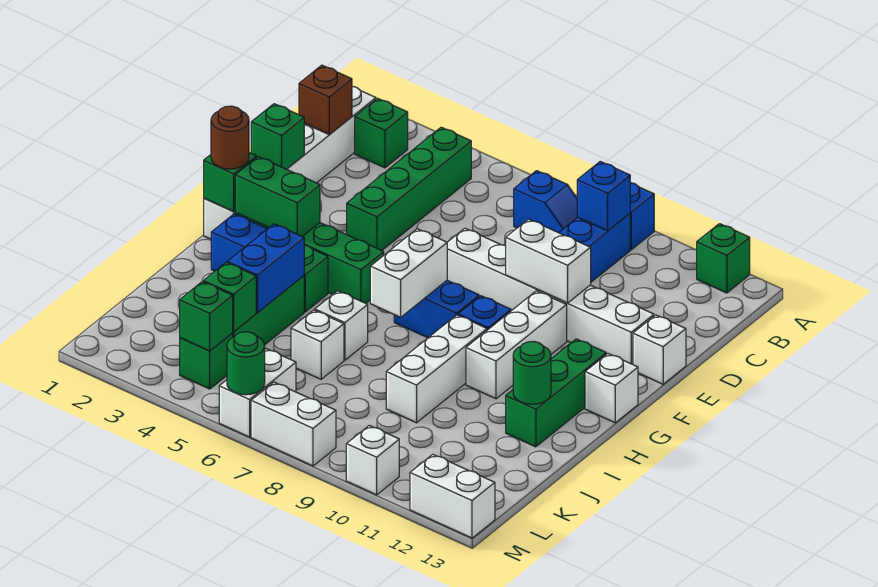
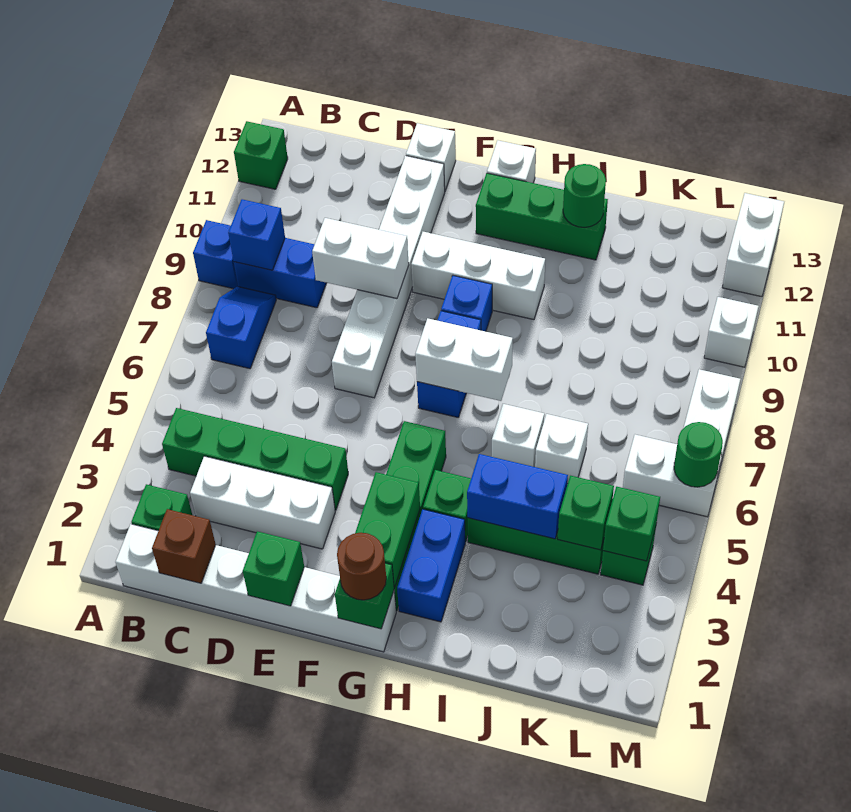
white brick E9:E10 level 2 -> white brick D9:E9 level 2
white brick H9:J9 level 1 -> white brick C3:E3 level 1

